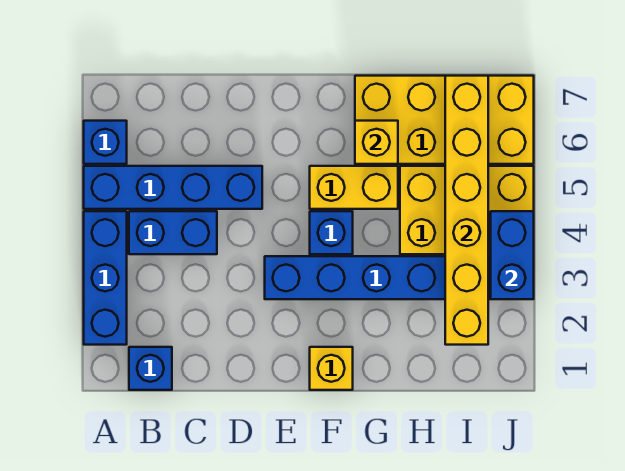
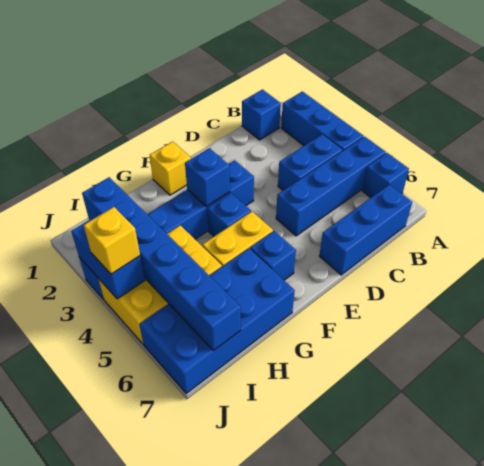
none -> blue brick B7:D7 level 1
none -> blue brick F3 level 2
none -> blue brick F6 level 1
yellow brick G6:J7 level 1 -> blue brick G6:J7 level 1
yellow brick G6 level 2 -> yellow brick J4 level 3
yellow brick I2:I7 level 2 -> blue brick I2:I7 level 2

